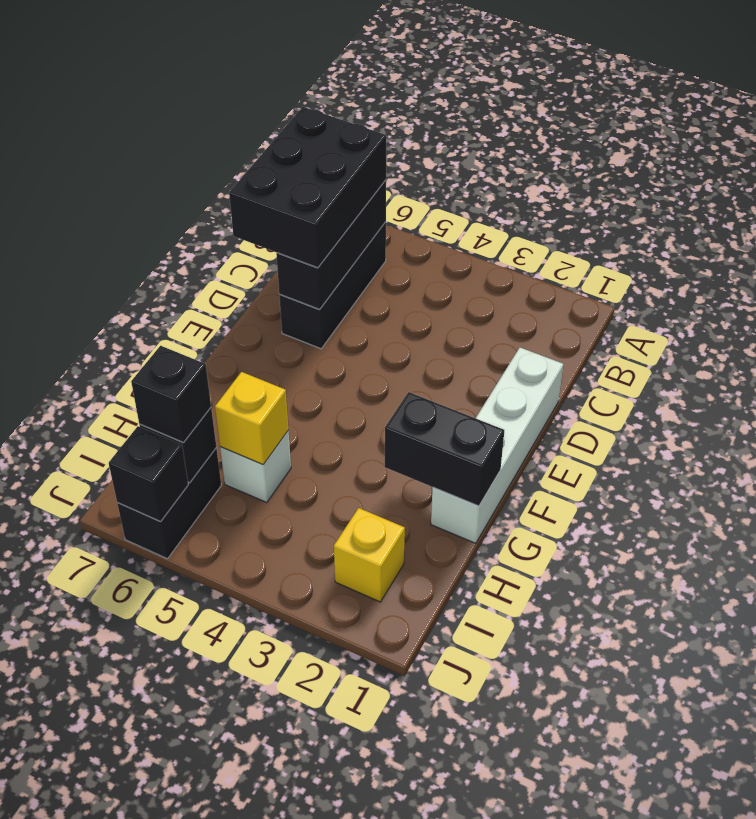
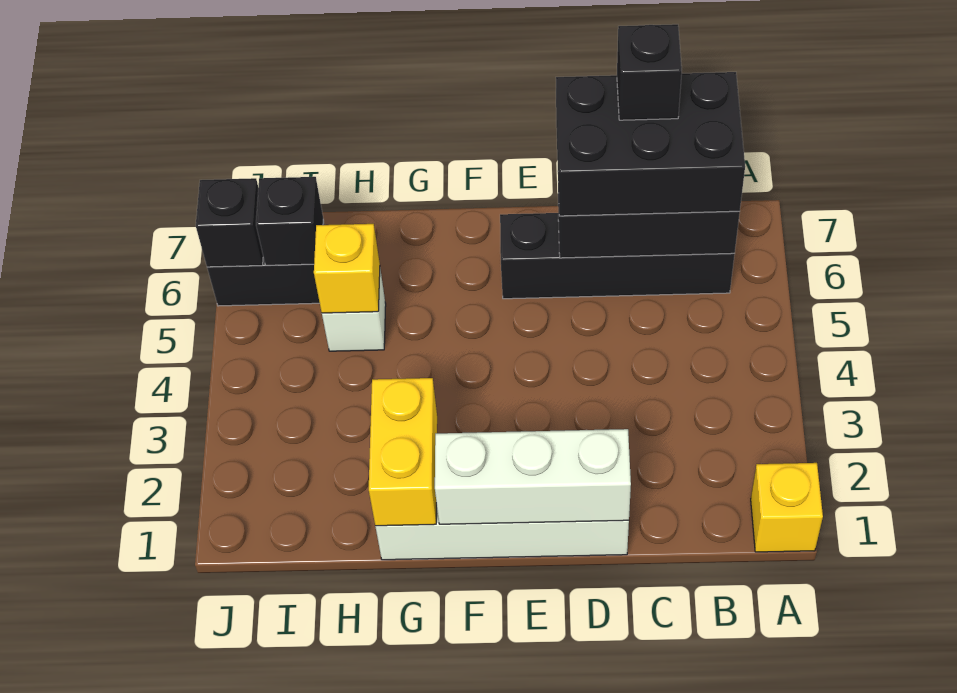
black brick B6:D6 level 1 -> black brick B6:E6 level 1
none -> white brick D1:F1 level 2
black brick G1:G2 level 2 -> yellow brick G1:G2 level 2
yellow brick I2 level 1 -> yellow brick A1 level 1
black brick I6 level 3 -> black brick C7 level 4

